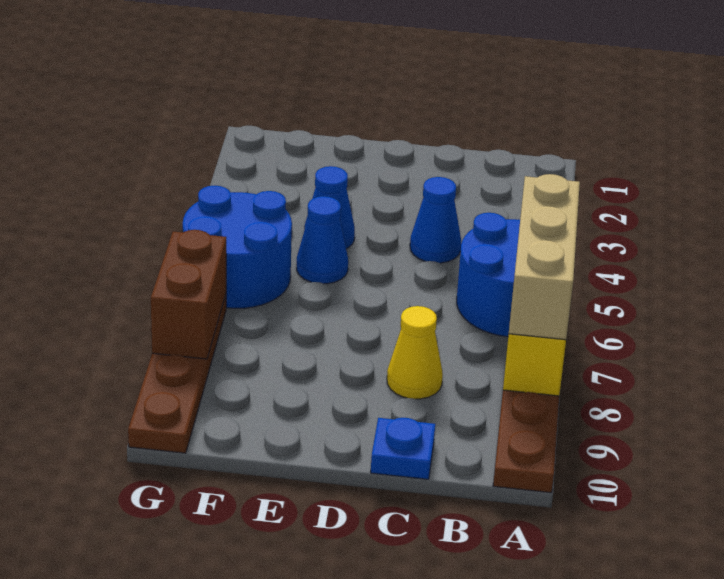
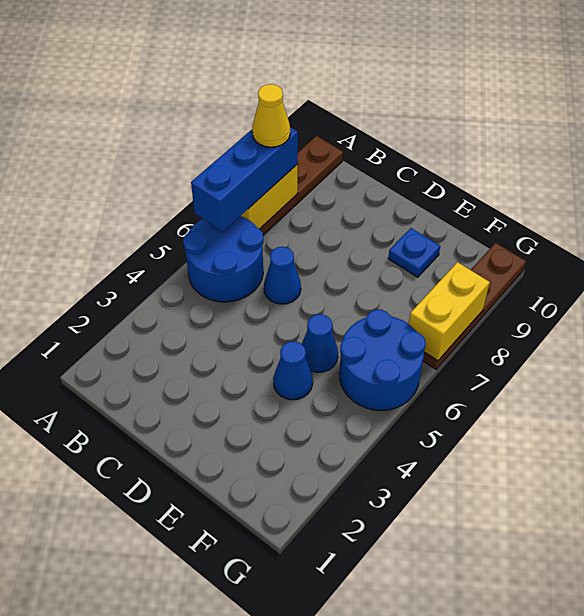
tan brick A6:A8 level 3 -> blue brick A6:A8 level 3
blue cone C4 level 1 -> blue cone C6 level 1
yellow cone C8 level 1 -> yellow cone A8 level 4
blue plate C10 level 1 -> blue plate E9 level 1
brown brick G7:G8 level 2 -> yellow brick G7:G8 level 2

